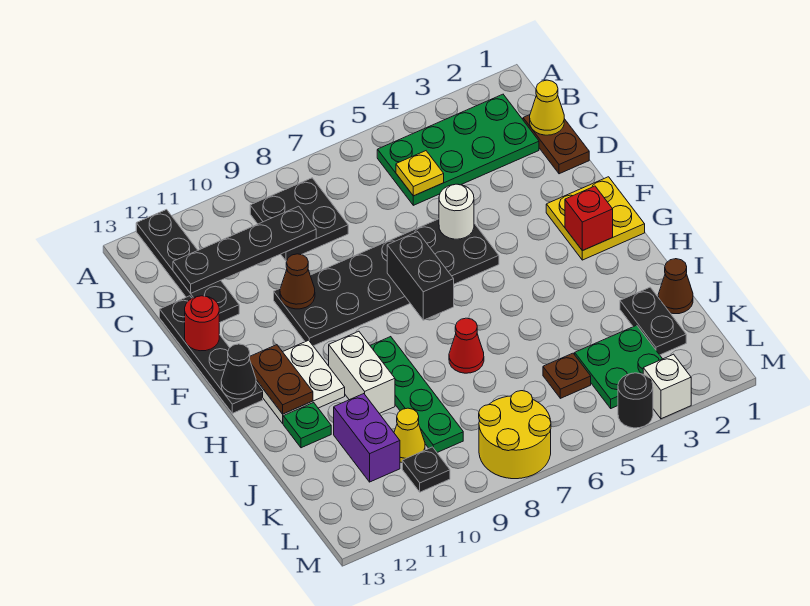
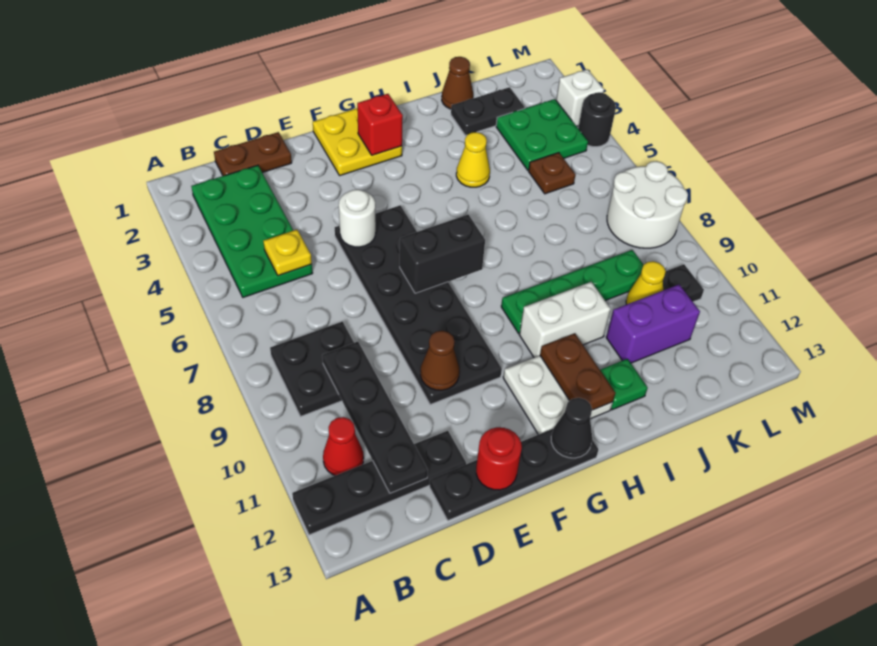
yellow cone C1 level 2 -> yellow cone I4 level 1
brown plate G12:H12 level 2 -> brown plate H11:H12 level 2
red cone I7 level 1 -> red cone B11 level 1
yellow round brick L7:M8 level 1 -> white round brick L7:M8 level 1

